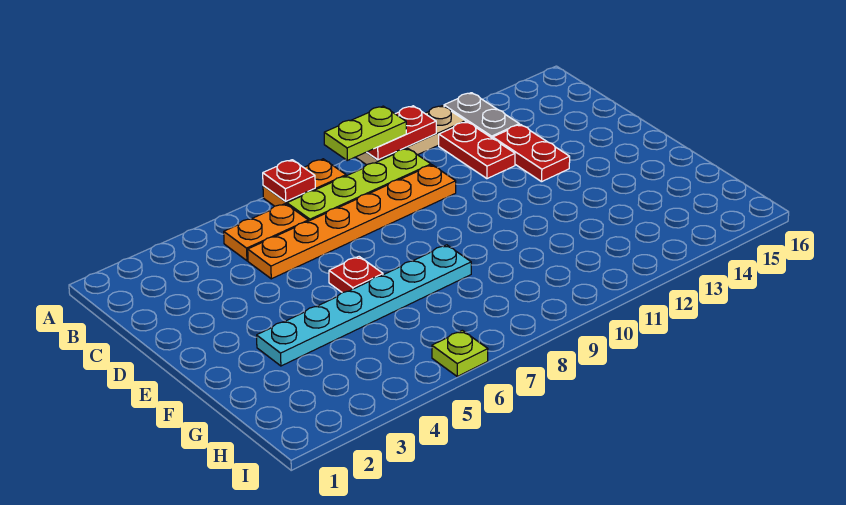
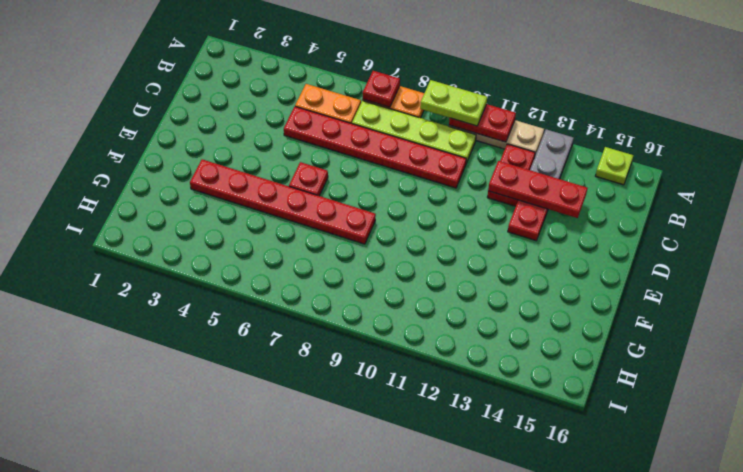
orange plate C5:C10 level 1 -> red plate C5:C10 level 1
none -> red plate C12:C14 level 2
cyan plate F3:F8 level 1 -> red plate F3:F8 level 1
lime plate I6 level 1 -> lime plate A15 level 1

